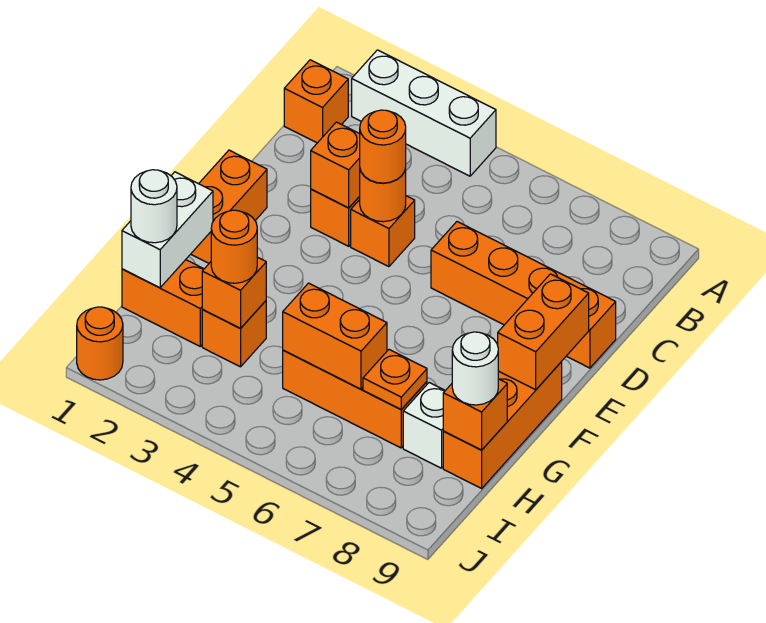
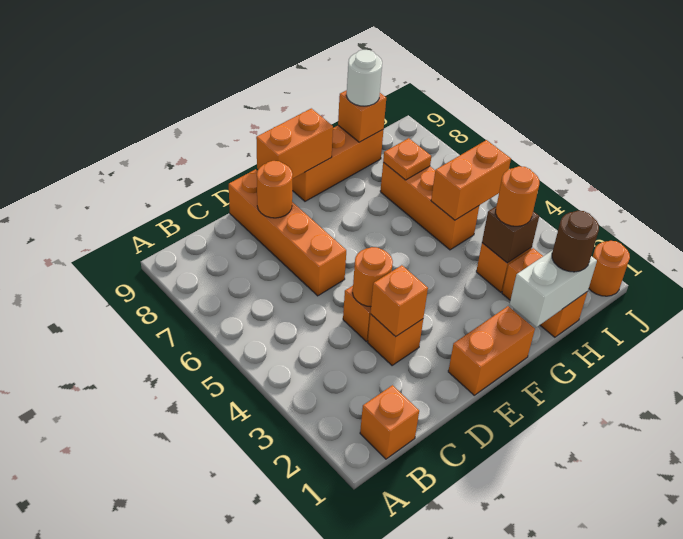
white brick A2:A4 level 1 -> none
orange round brick D4 level 3 -> orange round brick D8 level 2
white round brick H1 level 3 -> brown round brick H1 level 3
orange brick H3 level 2 -> brown brick H3 level 2
orange brick H5:H6 level 2 -> orange brick H5:I5 level 2
white brick H8 level 1 -> none

